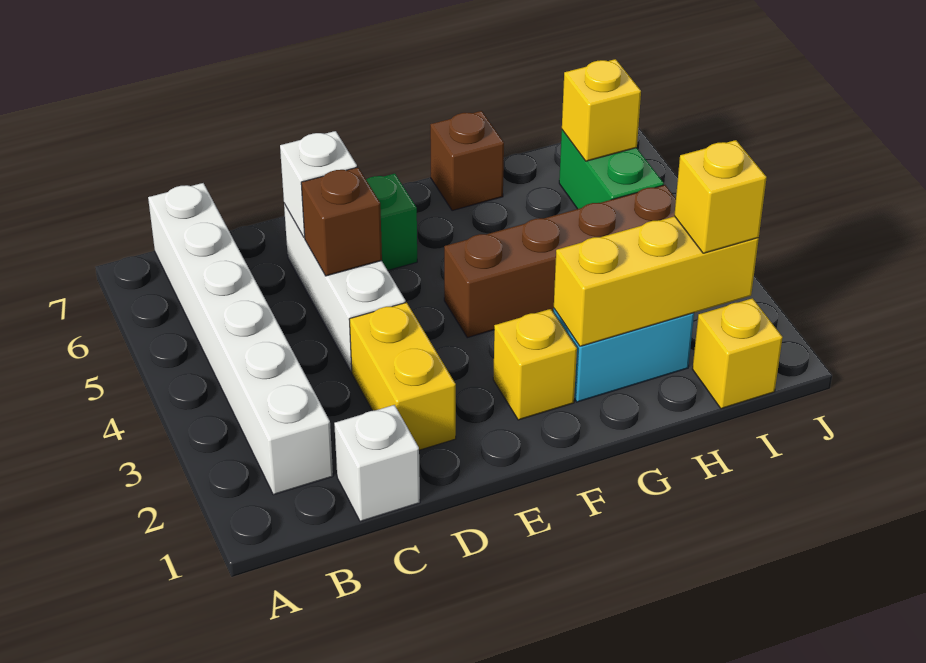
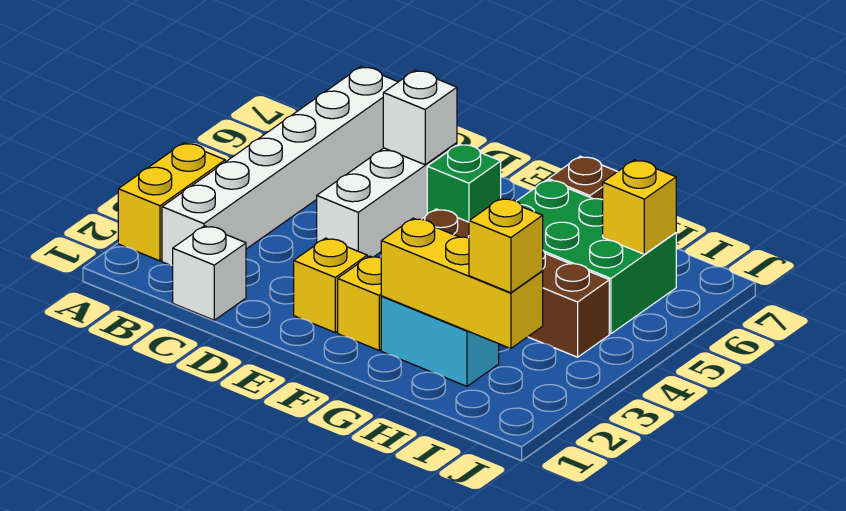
yellow brick D2:D3 level 1 -> yellow brick A2:A3 level 1
brown brick D5 level 2 -> none
yellow brick I1 level 1 -> yellow brick E2 level 1
green brick I5:I6 level 1 -> green brick G5:I6 level 1

